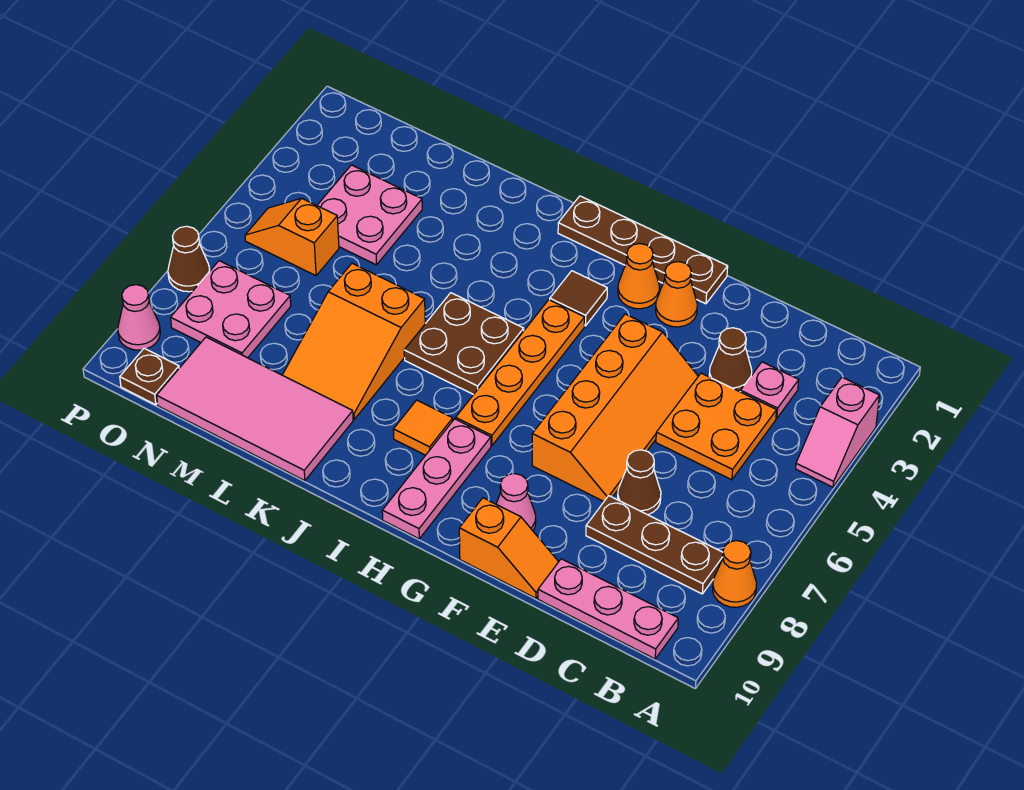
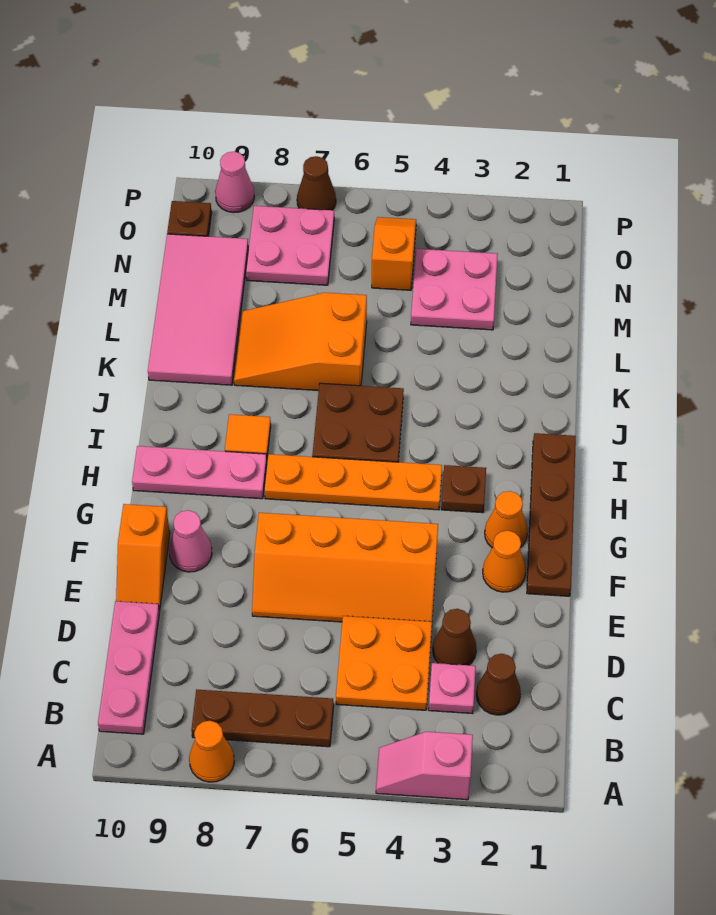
brown plate B8:D8 level 1 -> brown plate B6:B8 level 1
brown cone D7 level 1 -> brown cone C2 level 1
brown tile H3 level 1 -> brown plate H3 level 1

